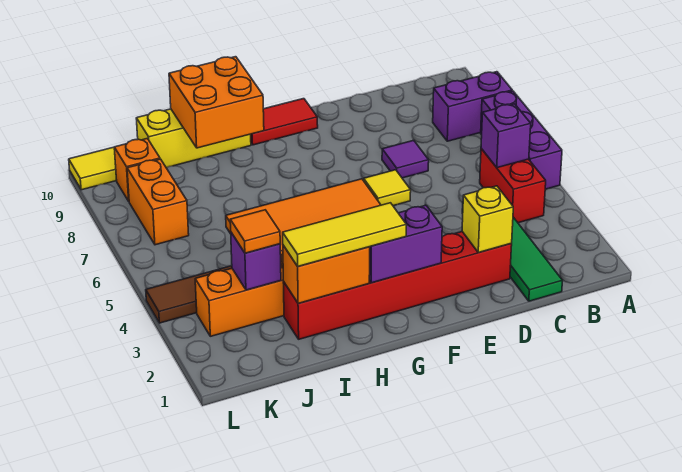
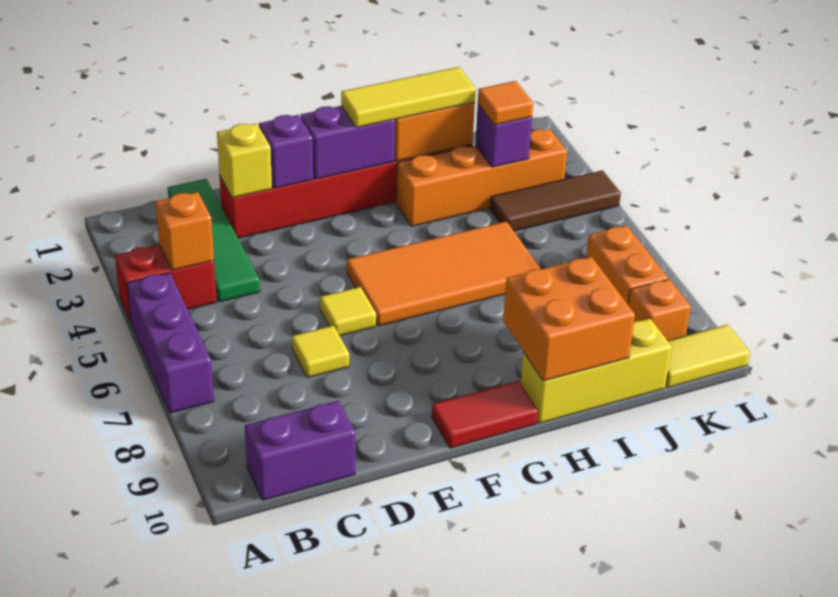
purple brick A8:B8 level 1 -> purple brick B10:C10 level 1
red brick B4:B5 level 1 -> red brick A4:B4 level 1
none -> orange brick B4 level 2
purple brick B5 level 2 -> purple brick E2 level 2
purple tile D7 level 1 -> yellow tile D7 level 1

